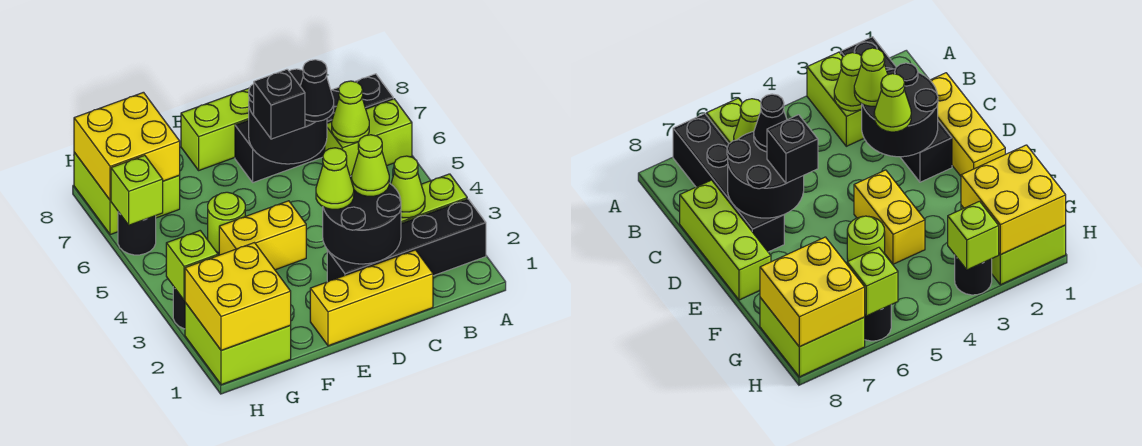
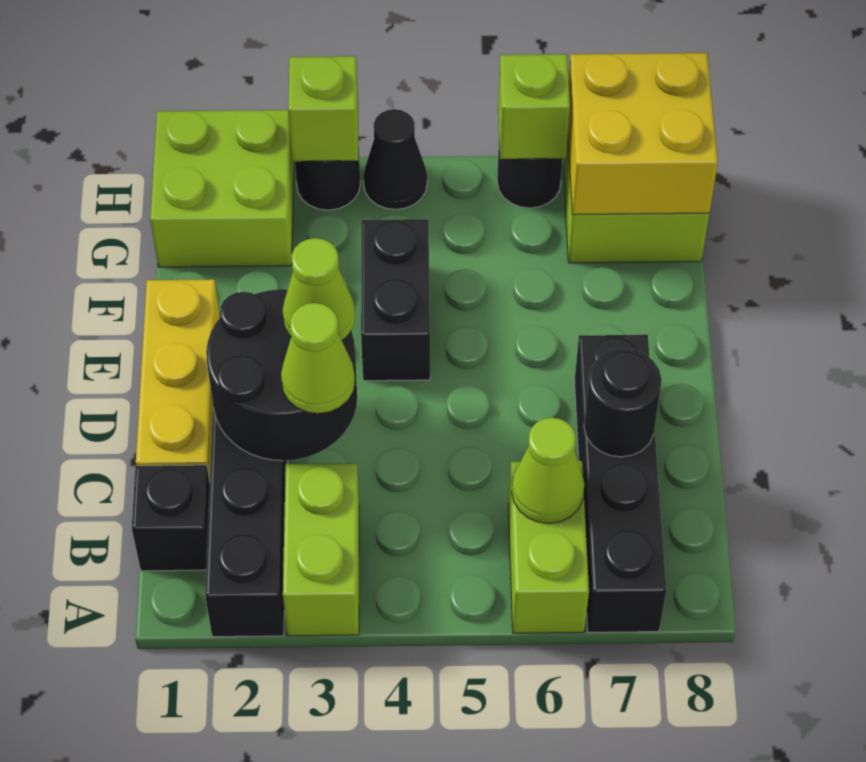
lime cone B3 level 2 -> none
black round brick C6:D7 level 2 -> black round brick C7 level 2
black cone C6 level 3 -> black cone H4 level 1
lime brick C8:E8 level 1 -> none
black brick D6 level 3 -> black brick B1 level 1
yellow brick E4:F4 level 1 -> black brick E4:F4 level 1
lime round brick F5 level 1 -> none
yellow brick G1:H2 level 2 -> none

